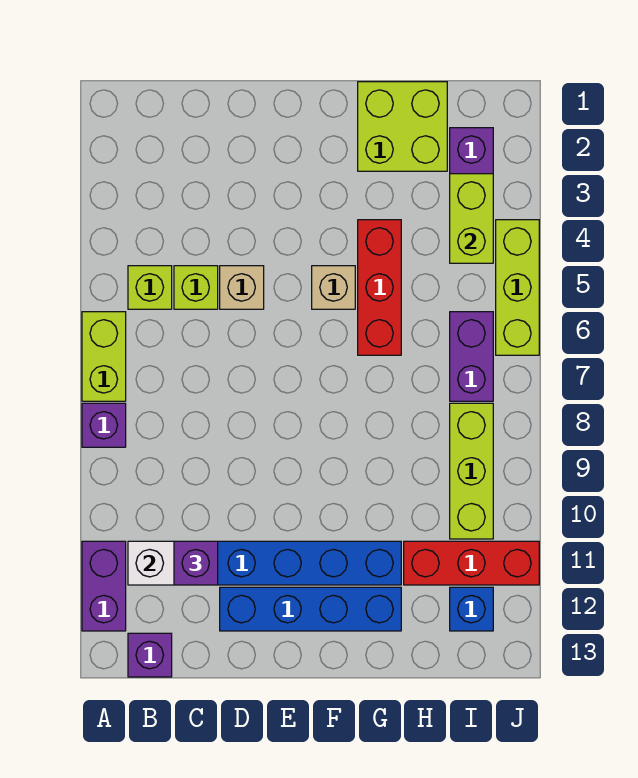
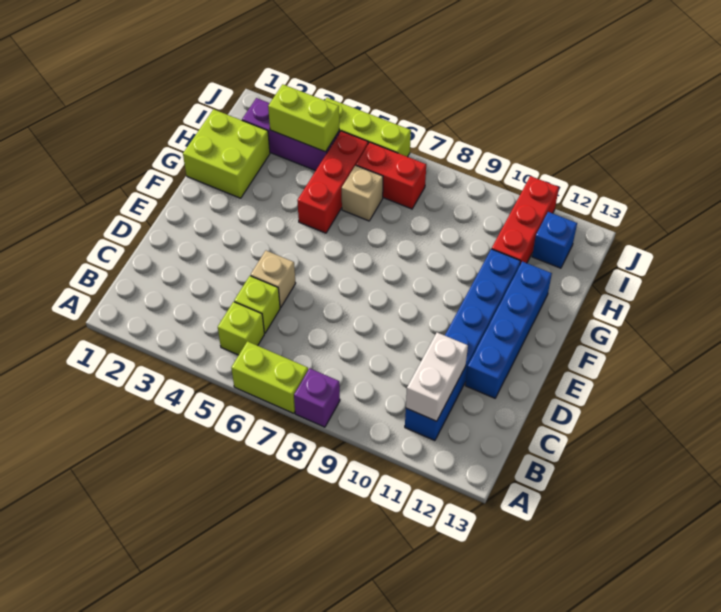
purple brick A11:A12 level 1 -> none
purple brick B13 level 1 -> none
purple brick C11 level 3 -> none
tan brick F5 level 1 -> tan brick H6 level 1
red brick G4:G6 level 1 -> red brick G5:I5 level 1
purple brick I6:I7 level 1 -> red brick I6:I7 level 1
lime brick I8:I10 level 1 -> none

